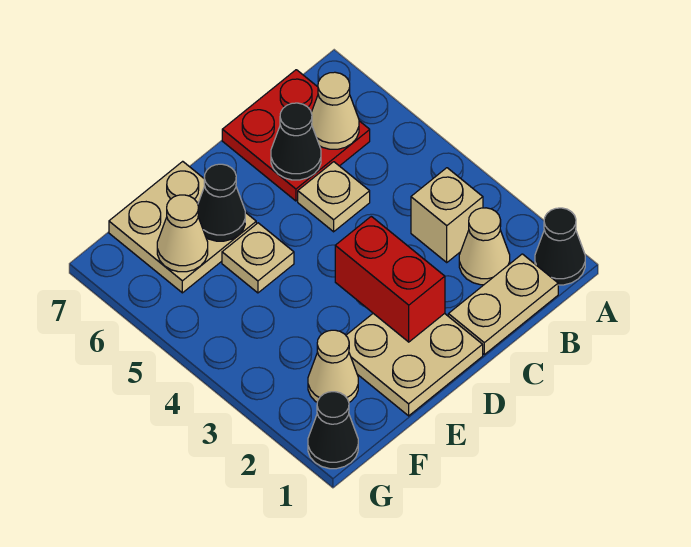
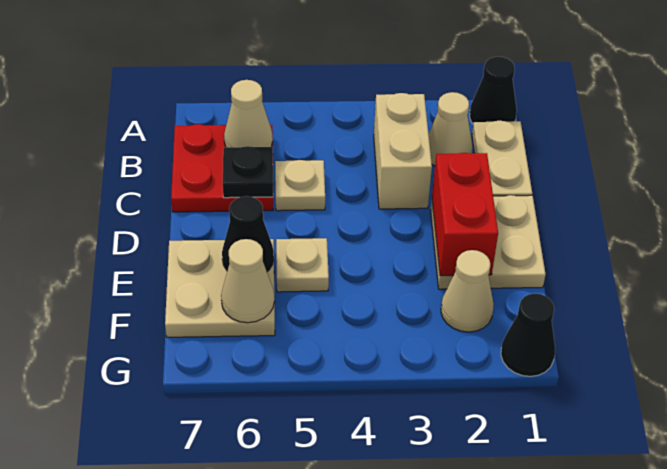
tan brick B3 level 1 -> tan brick B3:C3 level 1
black cone C6 level 2 -> black plate C6 level 2
red brick D2:D3 level 2 -> red brick D2:E2 level 2

